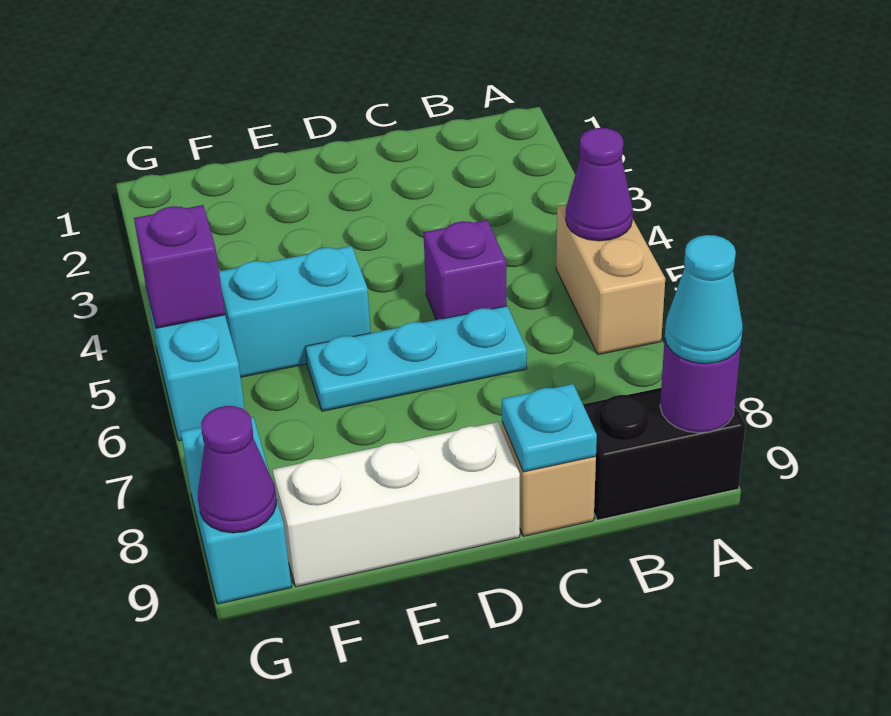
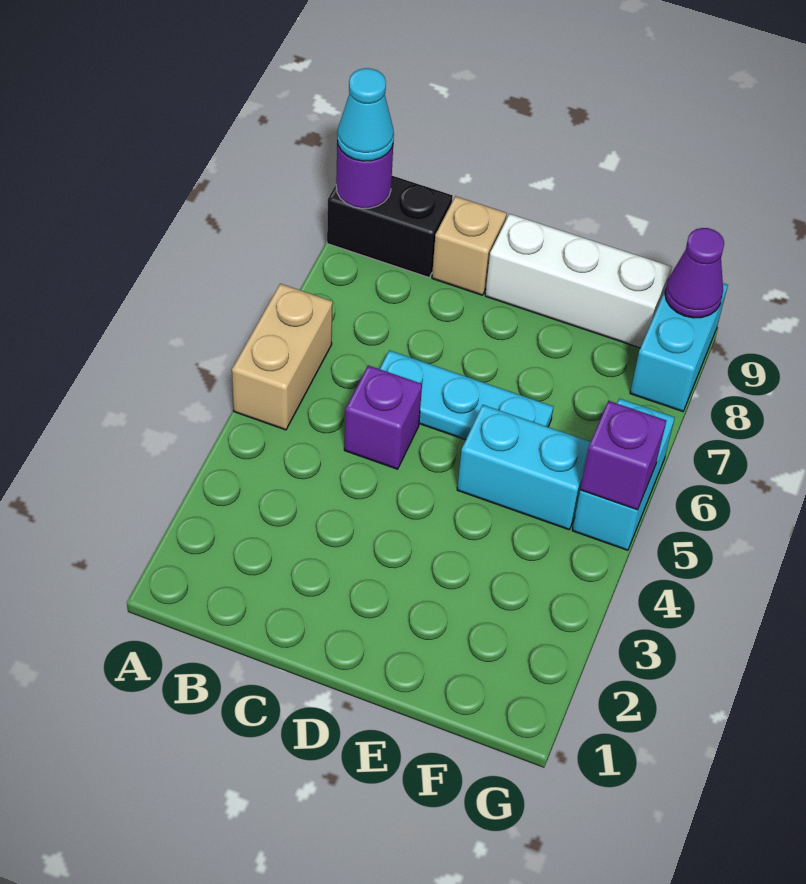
purple cone A5 level 2 -> none
cyan plate C9 level 2 -> none

